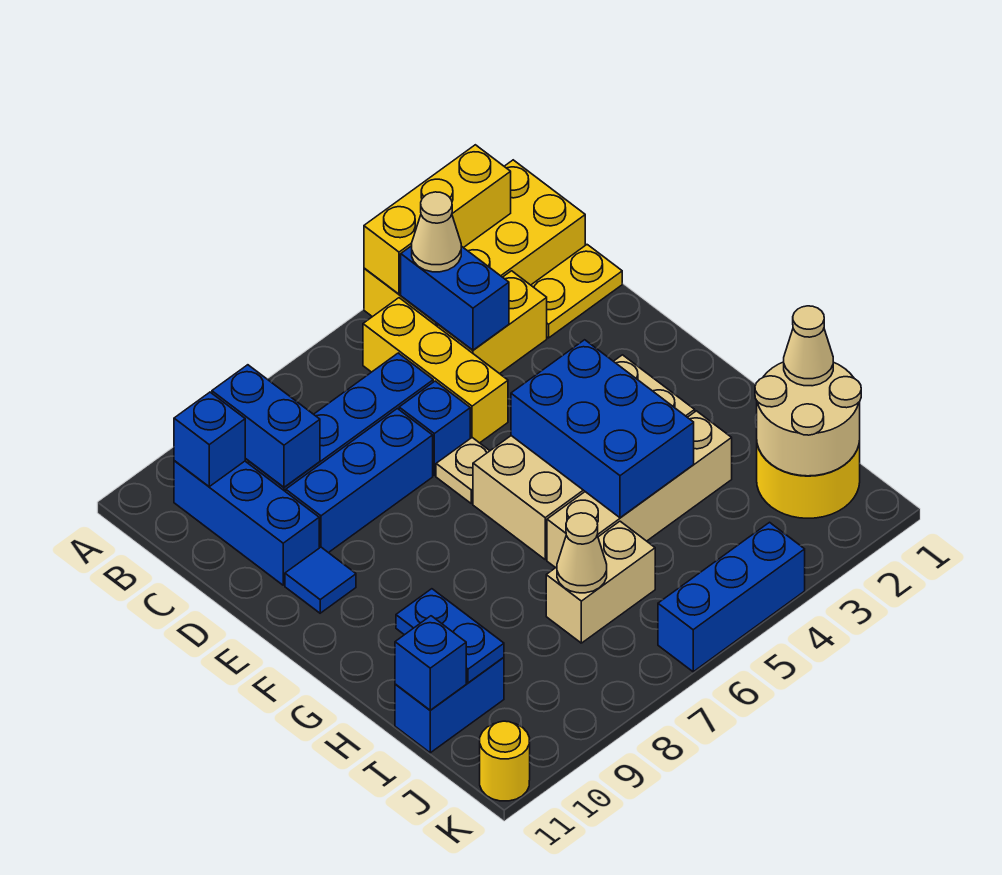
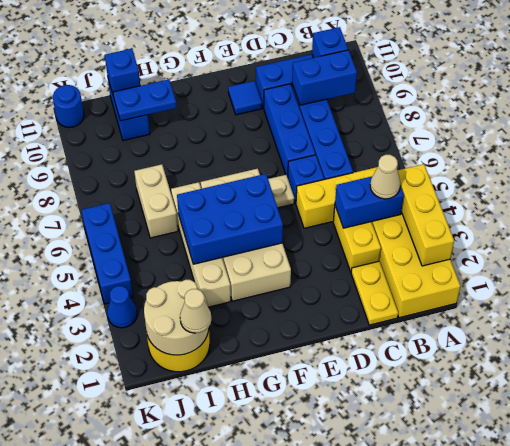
tan cone I7 level 2 -> none
none -> blue cone K3 level 1
yellow round brick K11 level 1 -> blue round brick K11 level 1

